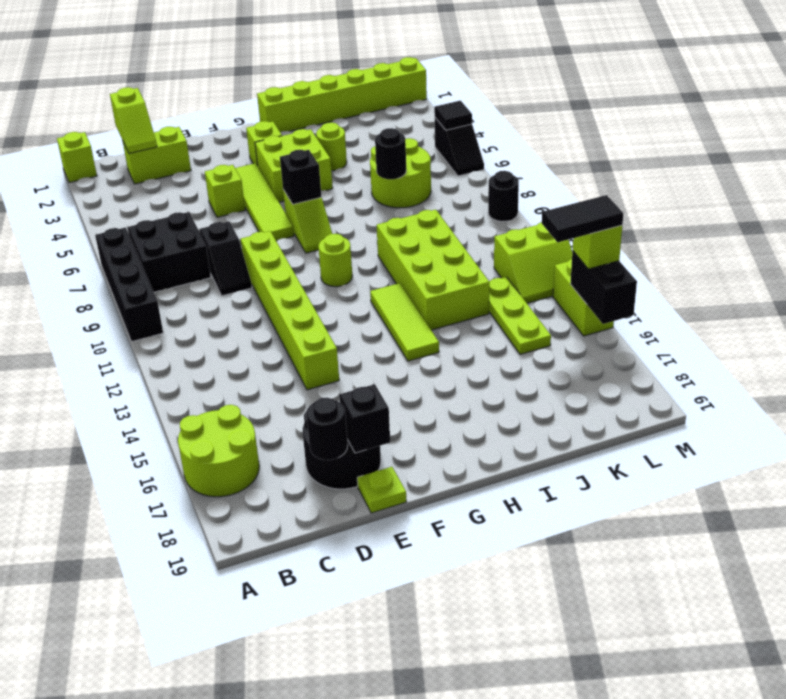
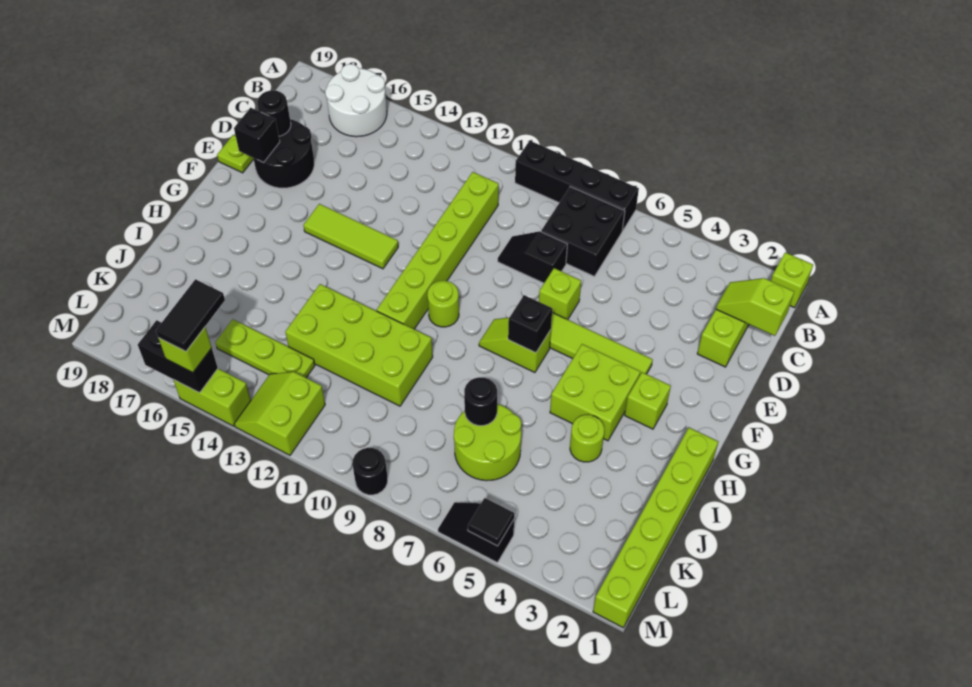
lime round brick A16:B17 level 1 -> white round brick A16:B17 level 1
lime brick E5 level 1 -> lime brick E7 level 1
lime brick E9:E14 level 1 -> lime brick C11:H11 level 1
lime tile H12:H14 level 1 -> lime tile F13:F15 level 1

